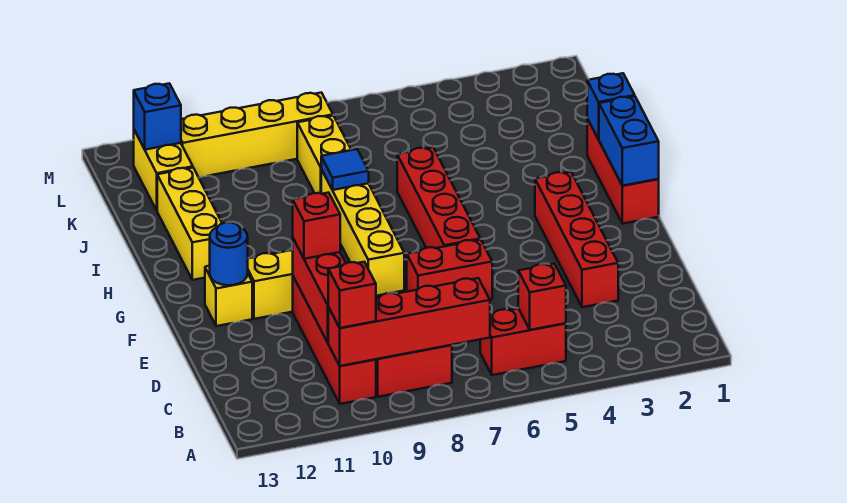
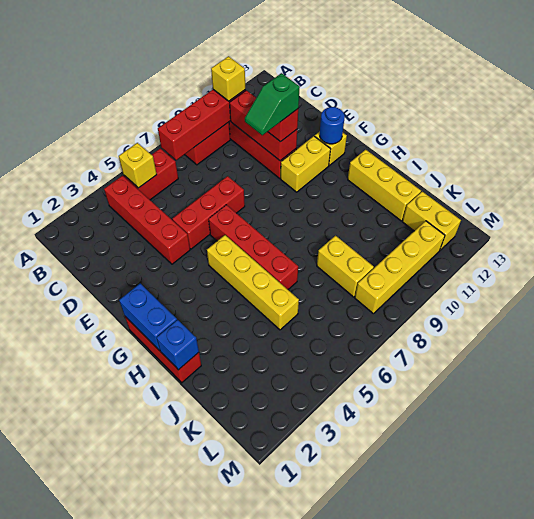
red brick B5 level 2 -> yellow brick B5 level 2
red brick B10 level 3 -> yellow brick B10 level 3
red brick D3:G3 level 1 -> red brick B4:E4 level 1
red brick E6:E7 level 1 -> red brick E5:E7 level 1
none -> green slope E9:E10 level 4 top 10
yellow brick F8:I8 level 1 -> yellow brick G5:J5 level 1
blue tile I8 level 2 -> none
blue brick L12 level 2 -> none

